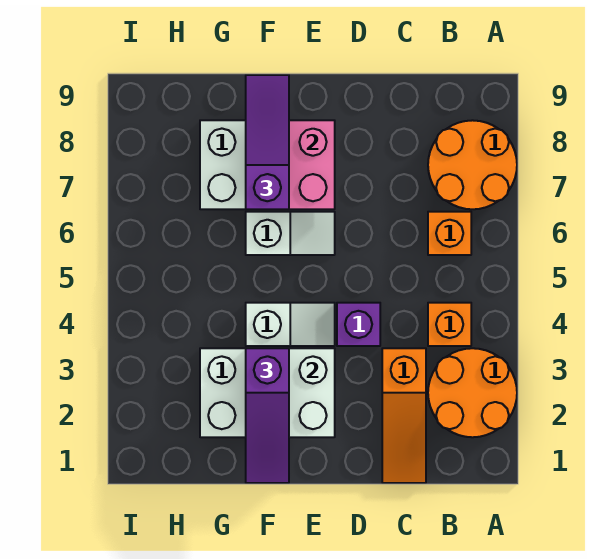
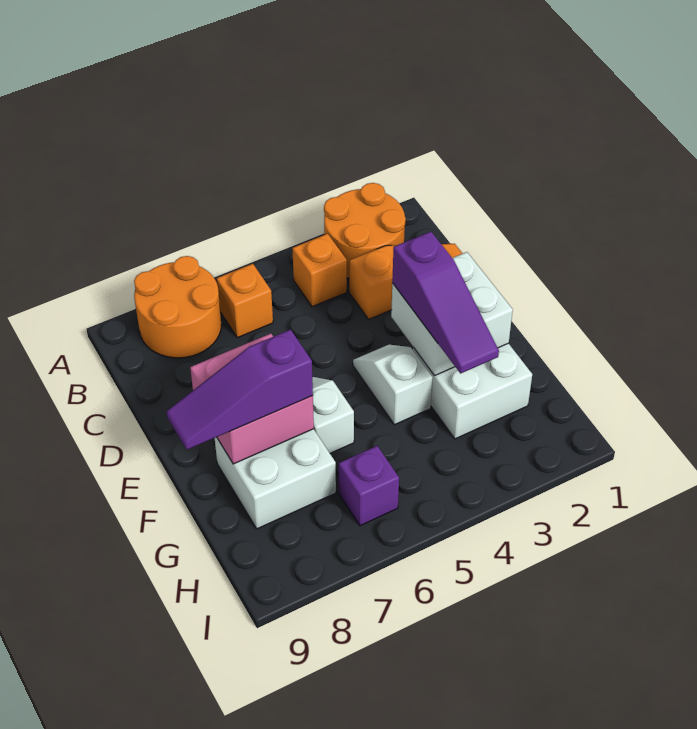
purple brick D4 level 1 -> purple brick H6 level 1
purple slope F1:F3 level 3 top 3 -> purple slope E3:G3 level 3 top E

